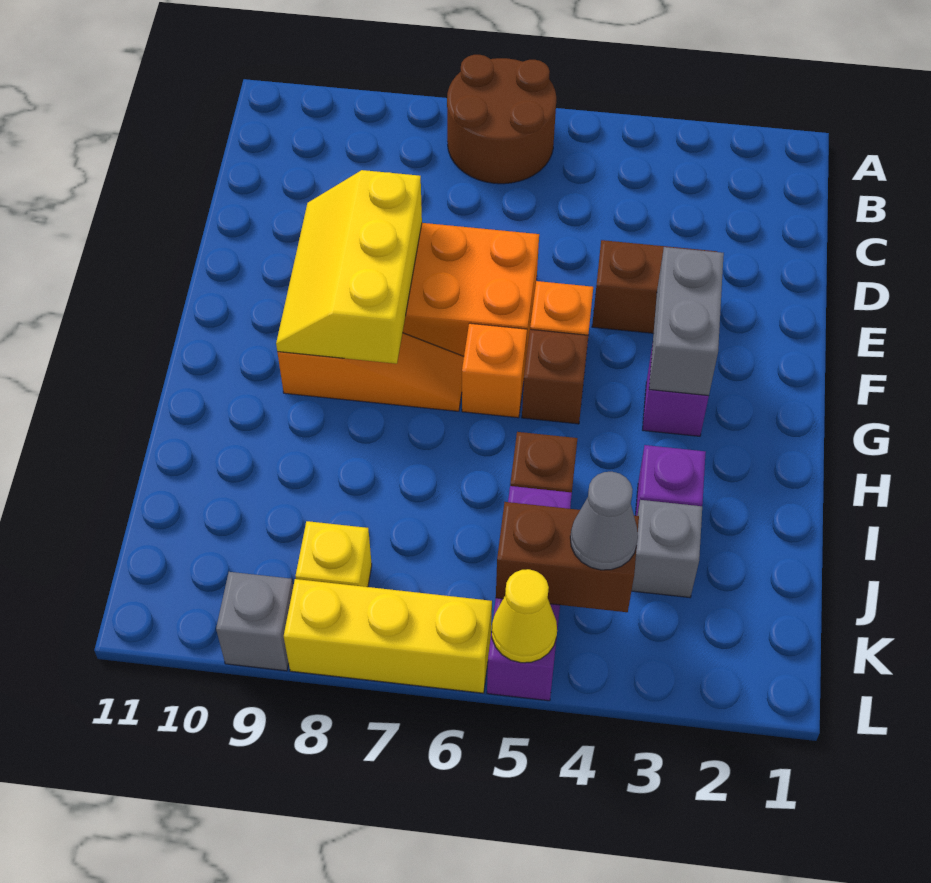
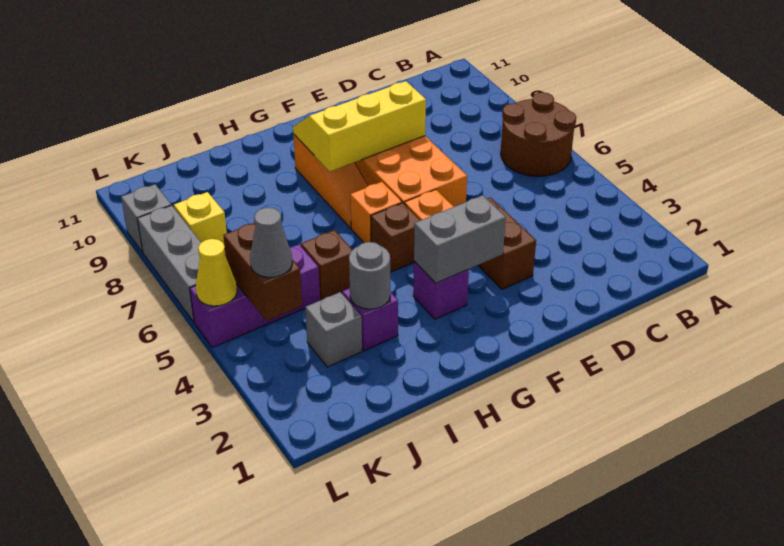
none -> grey round brick I3 level 2
yellow brick L6:L8 level 1 -> grey brick L6:L8 level 1

